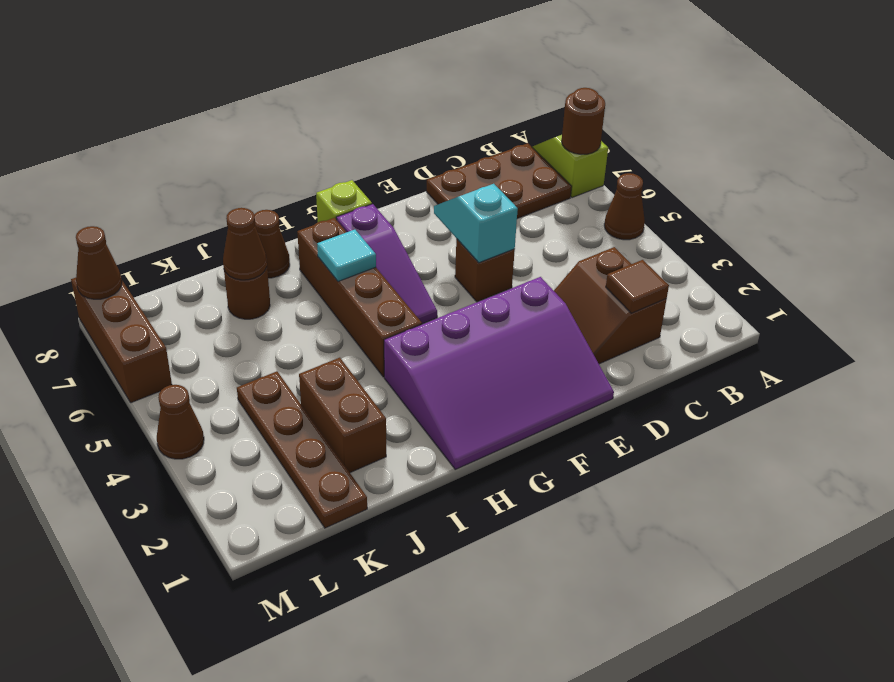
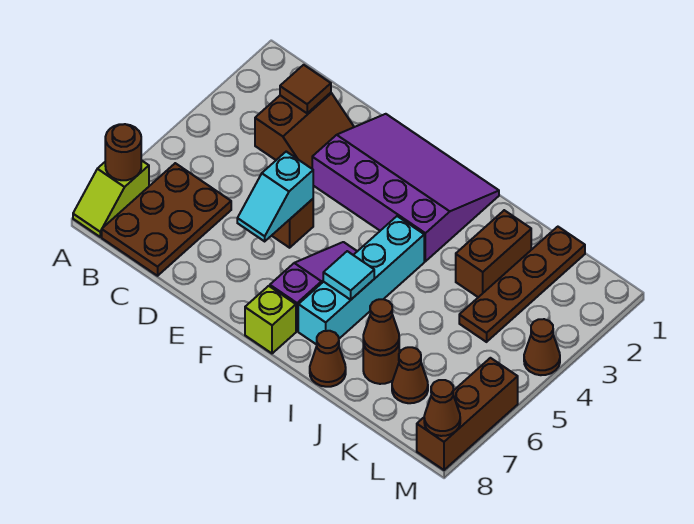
brown cone A5 level 1 -> brown cone K7 level 1
brown plate B7:D8 level 1 -> brown plate B6:C8 level 1
brown brick H4:H7 level 1 -> cyan brick H4:H7 level 1

